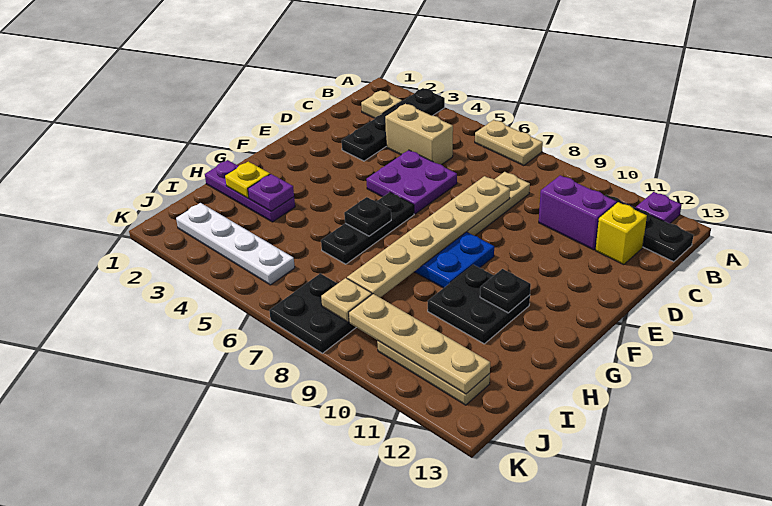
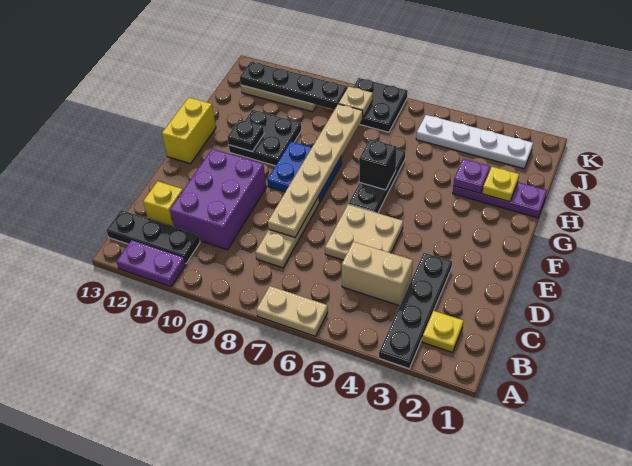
purple plate A12 level 1 -> purple plate A11:A12 level 1
tan plate B2 level 1 -> yellow plate B2 level 1
purple brick C10:C11 level 1 -> purple brick C10:E11 level 1
purple plate D5:E6 level 1 -> tan plate D5:E6 level 1
none -> yellow brick F13:G13 level 1
black plate G6 level 2 -> black brick G6 level 2
tan plate J9:J12 level 2 -> black plate J9:J12 level 2

